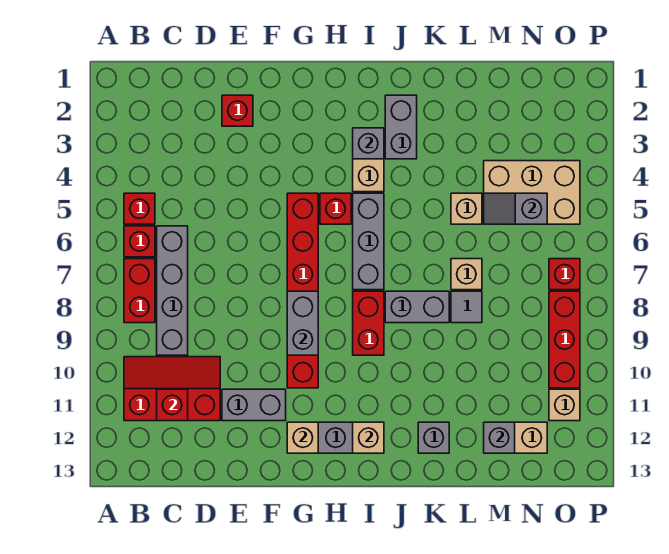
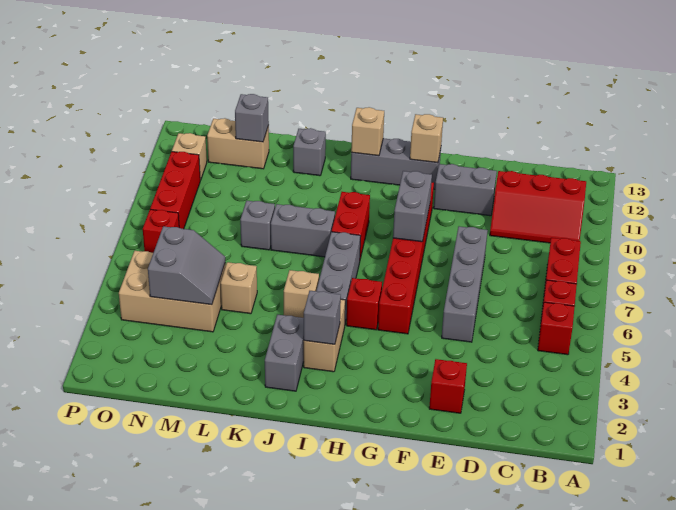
grey brick C6:C9 level 1 -> grey brick E5:E8 level 1
red brick C11 level 2 -> none
tan brick L7 level 1 -> tan brick J5 level 1
grey tile L8 level 1 -> grey brick L8 level 1
grey slope M5:N5 level 2 top N -> grey slope M4:N5 level 2 top N

